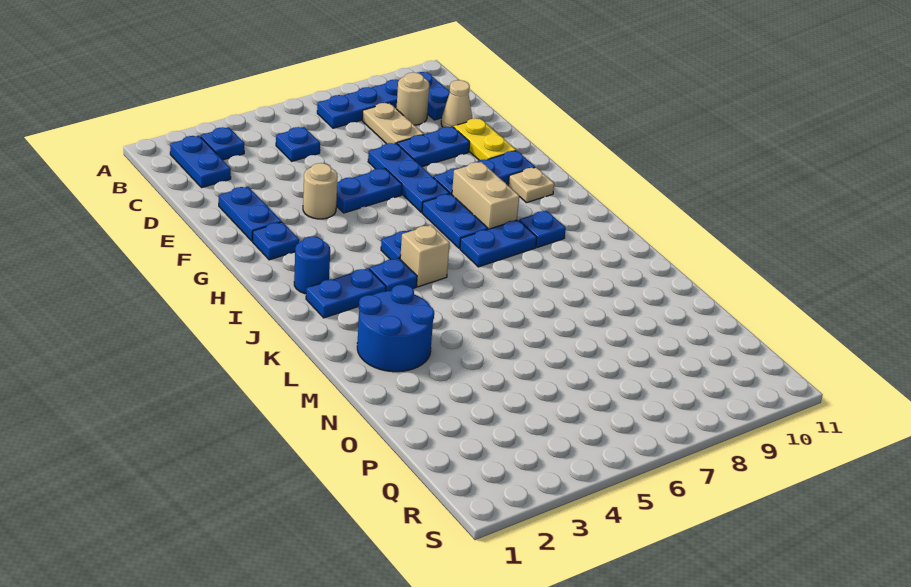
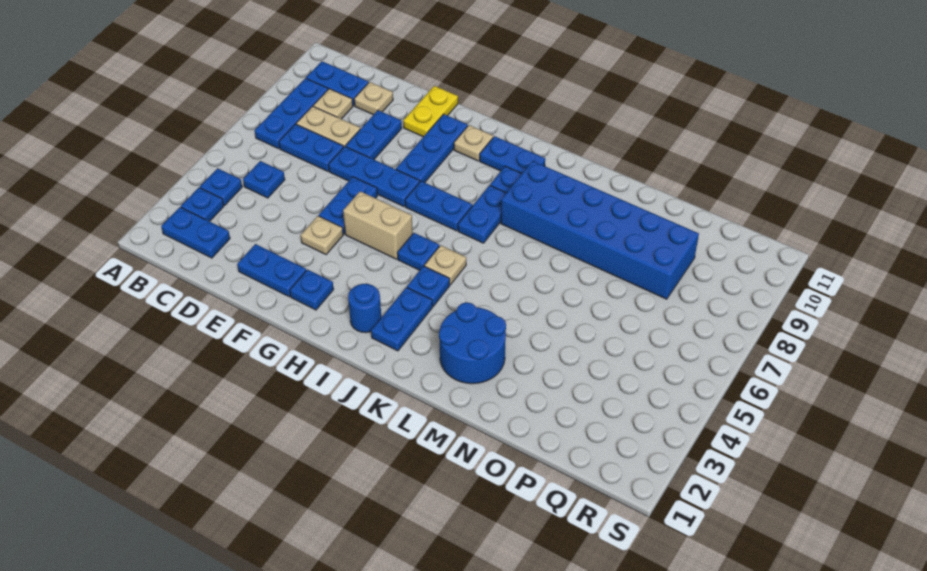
none -> blue plate B4 level 1
none -> blue plate C7:D7 level 1
tan round brick C9 level 1 -> tan plate C9 level 1
tan cone D10 level 1 -> tan plate D10 level 1
yellow plate E10:F10 level 1 -> yellow plate F10:F11 level 1
tan round brick F4 level 1 -> tan plate F4 level 1
tan brick H8:I8 level 1 -> tan brick G5:H5 level 1
none -> blue plate I10:J10 level 1
tan brick J5 level 1 -> tan plate J5 level 1
none -> blue brick K8:P9 level 1

